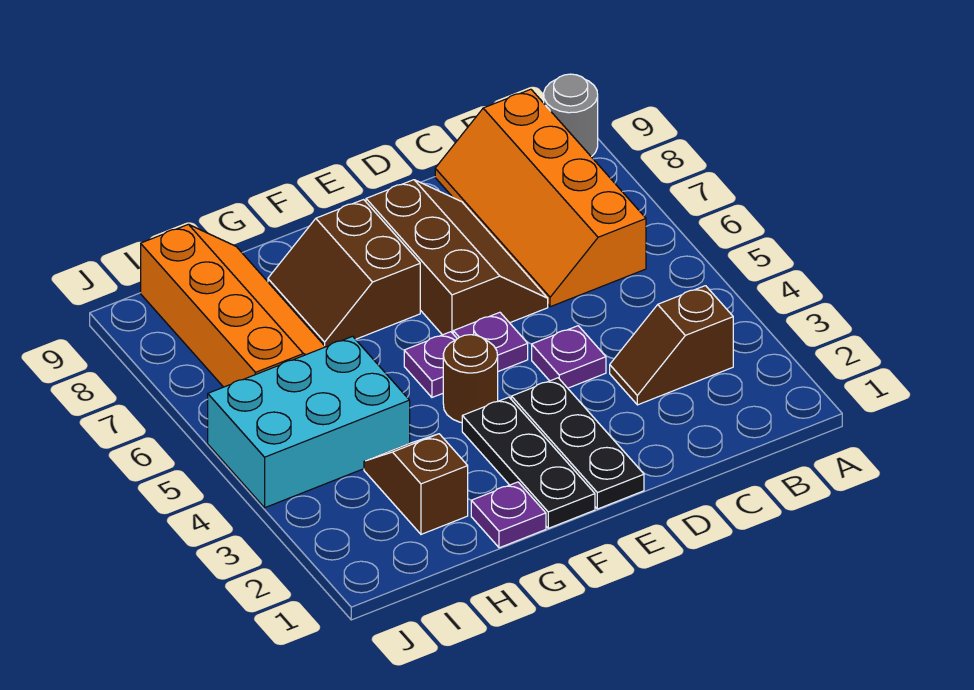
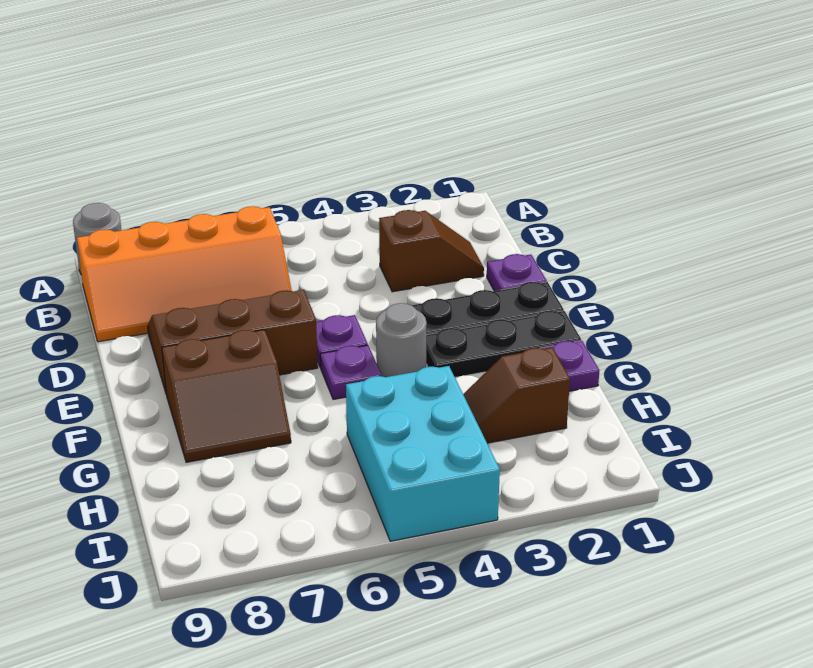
brown slope B3:C3 level 1 top B -> brown slope C2:C3 level 1 top 3
purple plate D4 level 1 -> purple plate D1 level 1
brown round brick F4 level 1 -> grey round brick F4 level 1
orange slope H6:I9 level 1 top I -> none

